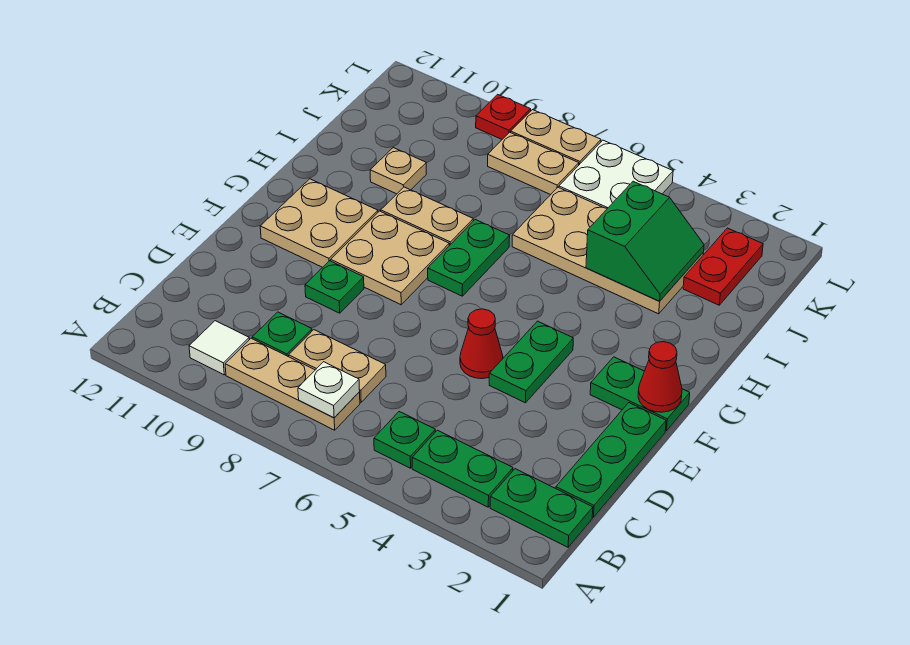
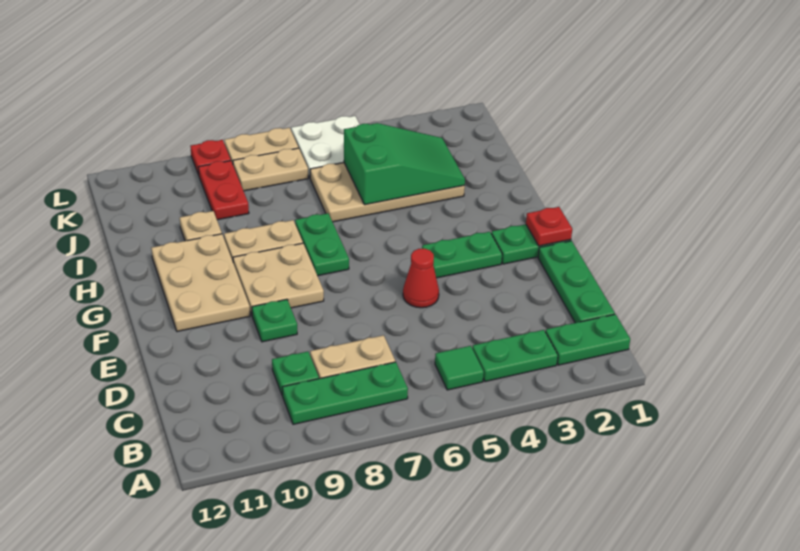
green plate B5 level 1 -> green tile B5 level 1
tan plate B7:B9 level 1 -> green plate B7:B9 level 1
white plate B7 level 2 -> none
white tile B10 level 1 -> none
green plate E4:F4 level 1 -> green plate F3:F4 level 1
red cone F1 level 2 -> red plate F1 level 2
tan plate F10:G11 level 1 -> tan plate F10:H11 level 1
green slope I3:J4 level 2 top 4 -> green slope I3:J5 level 2 top 5
red plate J2:K2 level 1 -> red plate J9:K9 level 1

